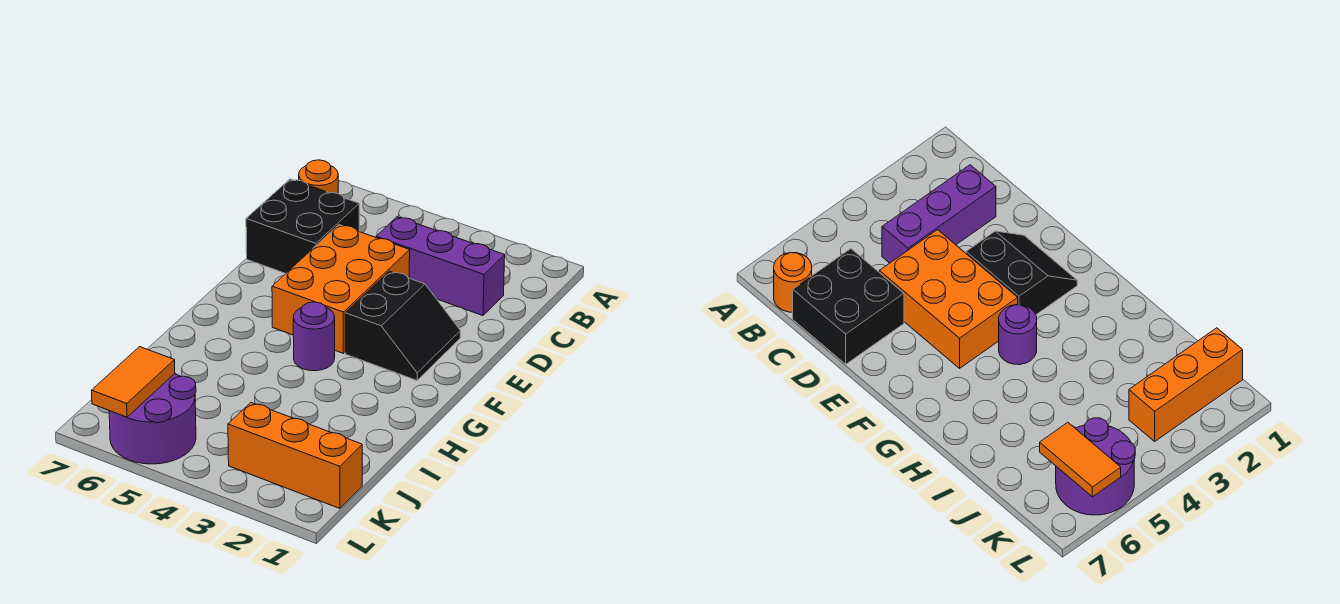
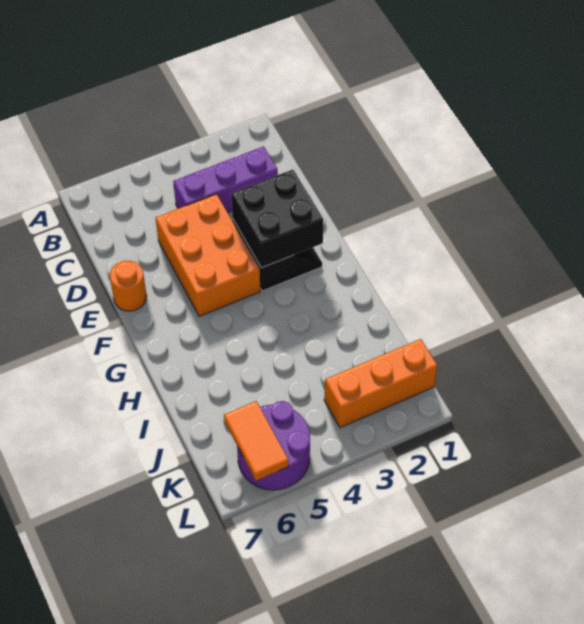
orange round brick B7 level 1 -> orange round brick E7 level 1
black brick C6:D7 level 1 -> black brick E2:F3 level 2
purple round brick G4 level 1 -> none

